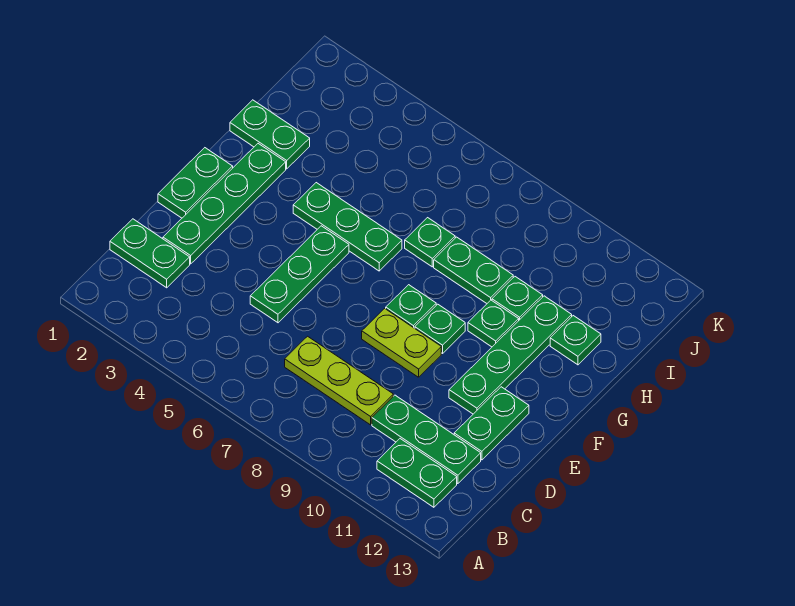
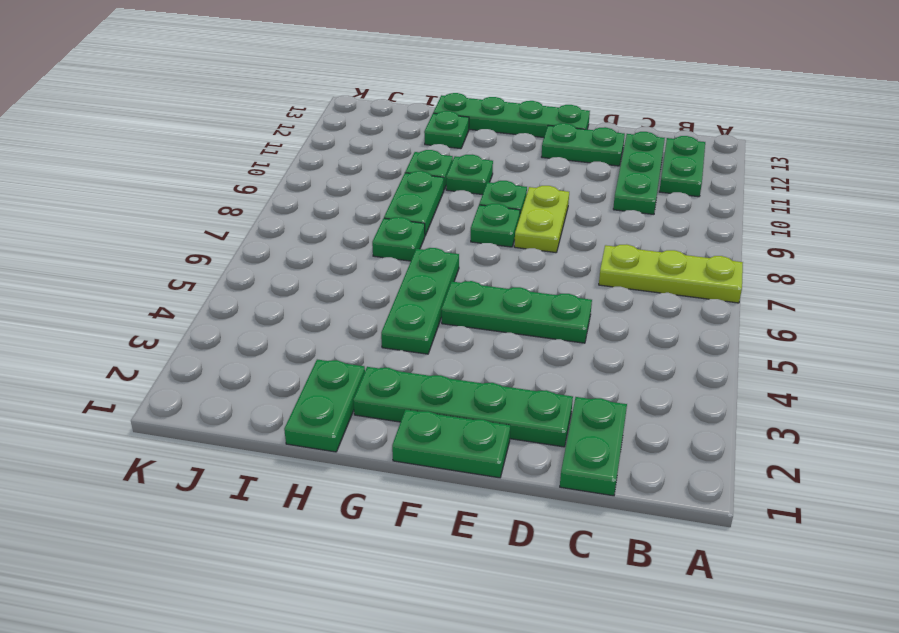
lime plate C7:C9 level 1 -> lime plate A7:C7 level 1
green plate E11:H11 level 1 -> green plate E13:H13 level 1

